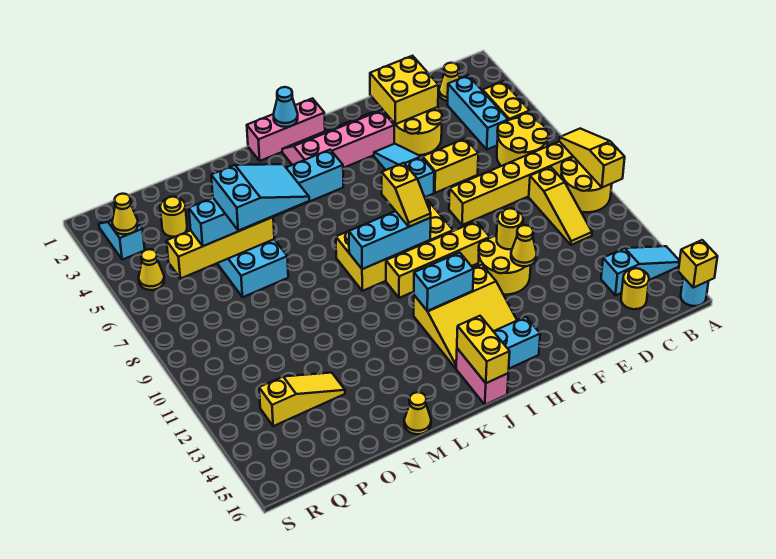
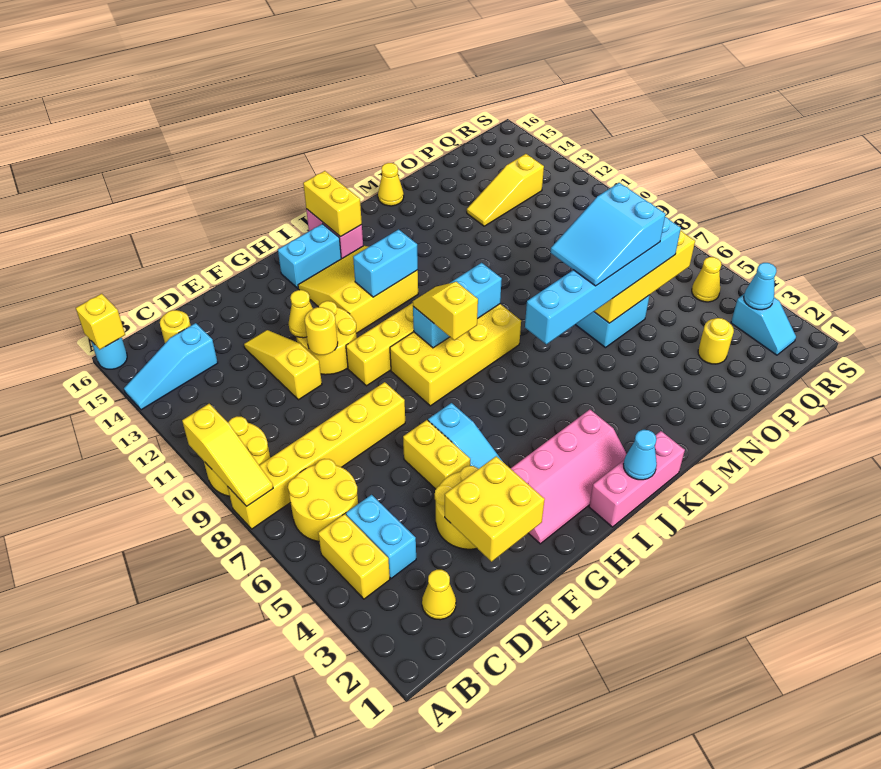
cyan brick C3:C5 level 1 -> cyan brick C4:C5 level 1
yellow slope C9:C11 level 1 top 9 -> yellow slope E11:E13 level 1 top 11
yellow brick E6:F6 level 1 -> yellow brick F5:F6 level 1
yellow cone R3 level 2 -> cyan cone R3 level 2

